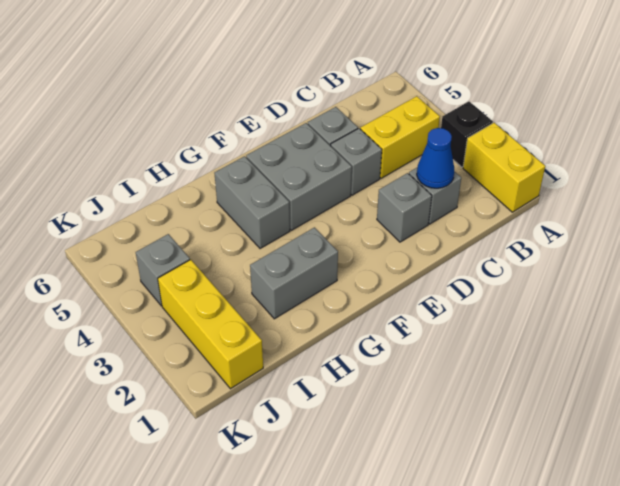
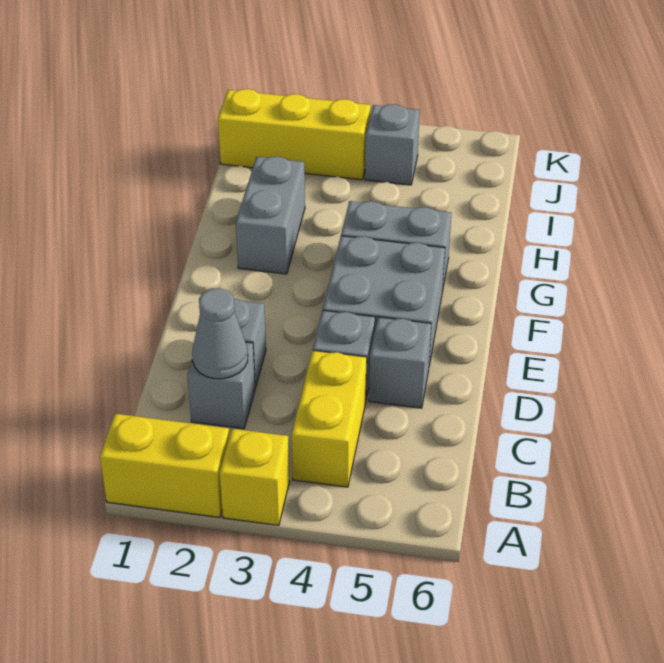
black brick A3 level 1 -> yellow brick A3 level 1
blue cone C2 level 2 -> grey cone C2 level 2

